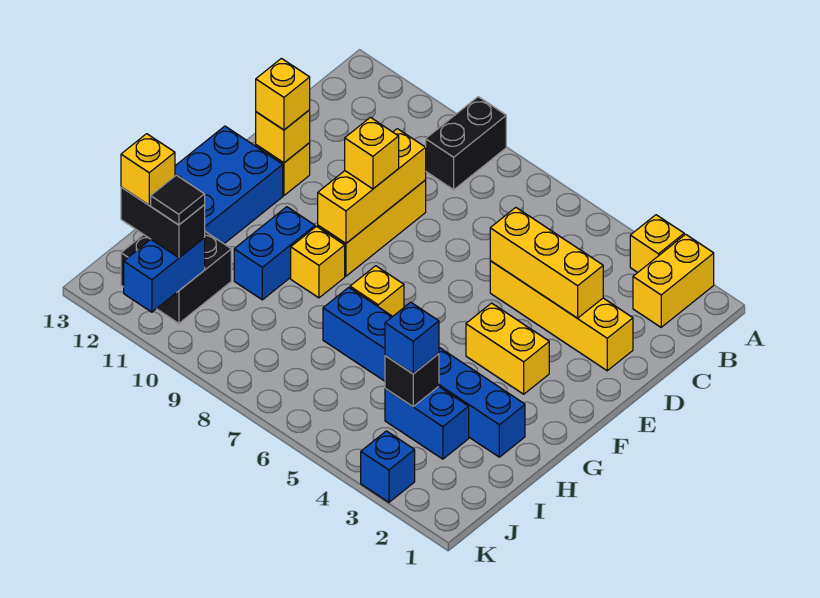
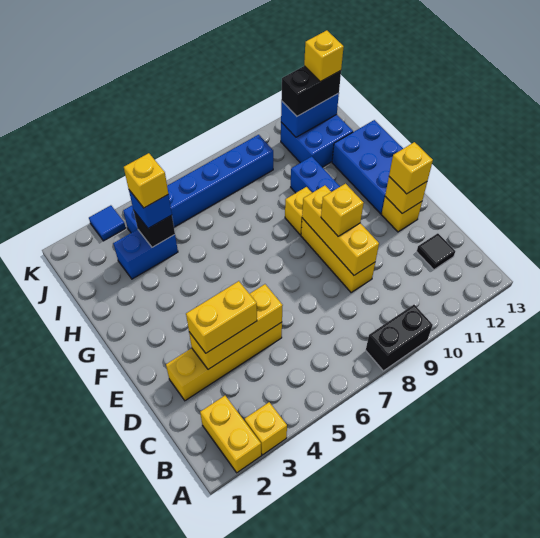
black brick A9:B9 level 1 -> black brick A8:A9 level 1
yellow brick F3:F4 level 1 -> yellow brick D3:D4 level 3
yellow brick G7 level 1 -> yellow brick I4 level 4
blue brick H2:H7 level 1 -> blue brick J4:J9 level 1
black brick I11:J12 level 1 -> blue brick I11:J12 level 1
blue brick J11:K11 level 2 -> blue brick J11:J12 level 2
black tile J11 level 4 -> black tile C12 level 1
blue brick K3 level 1 -> blue tile K3 level 1

